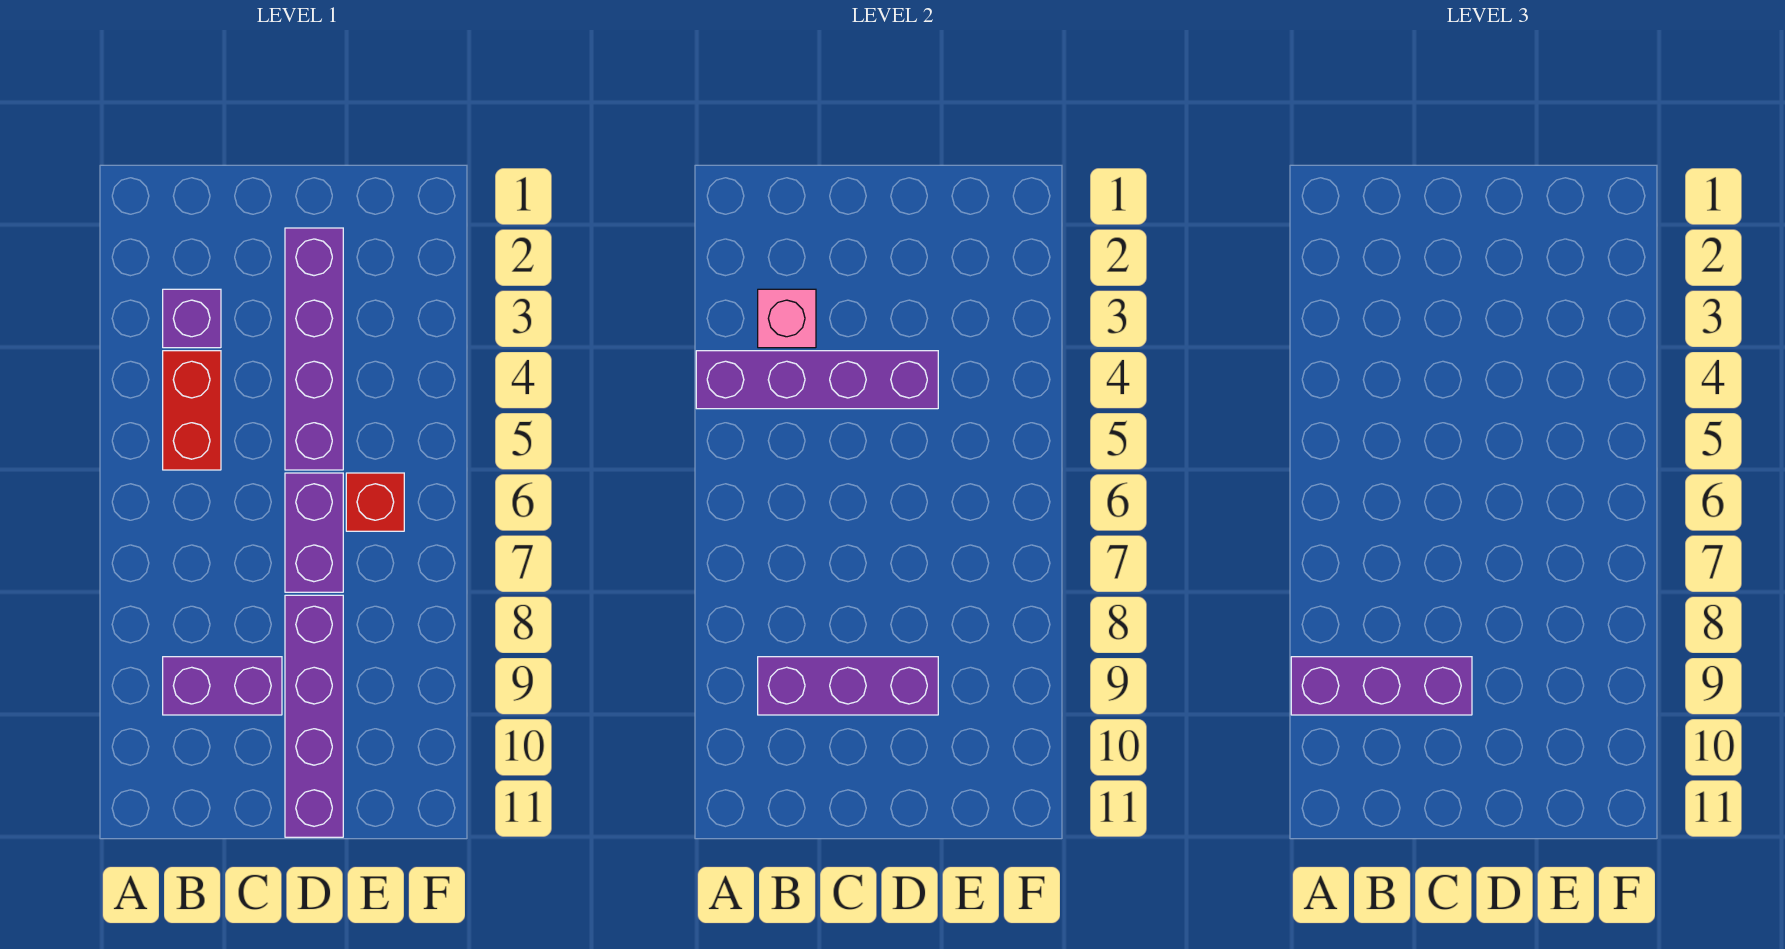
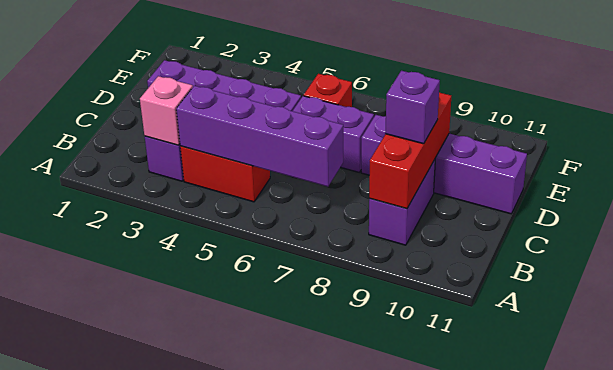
purple brick A4:D4 level 2 -> purple brick B4:B7 level 2
purple brick A9:C9 level 3 -> purple brick C9 level 3
purple brick B9:D9 level 2 -> red brick B9:D9 level 2

